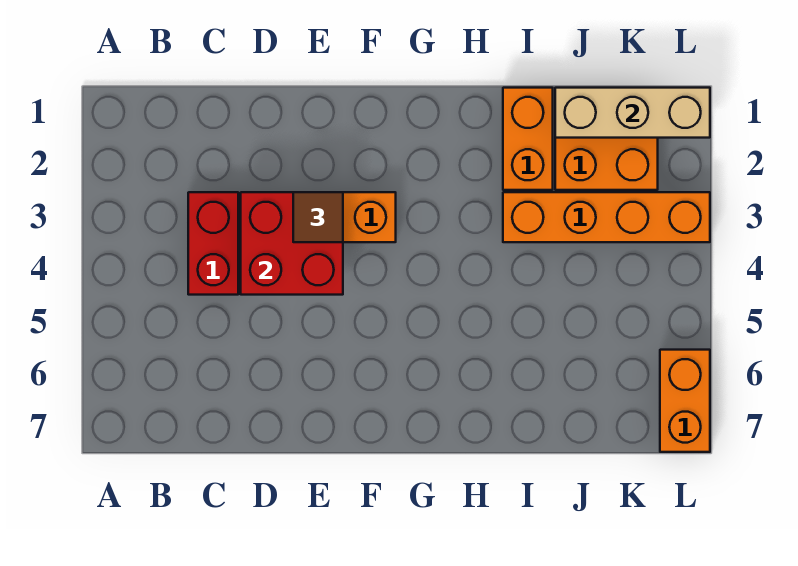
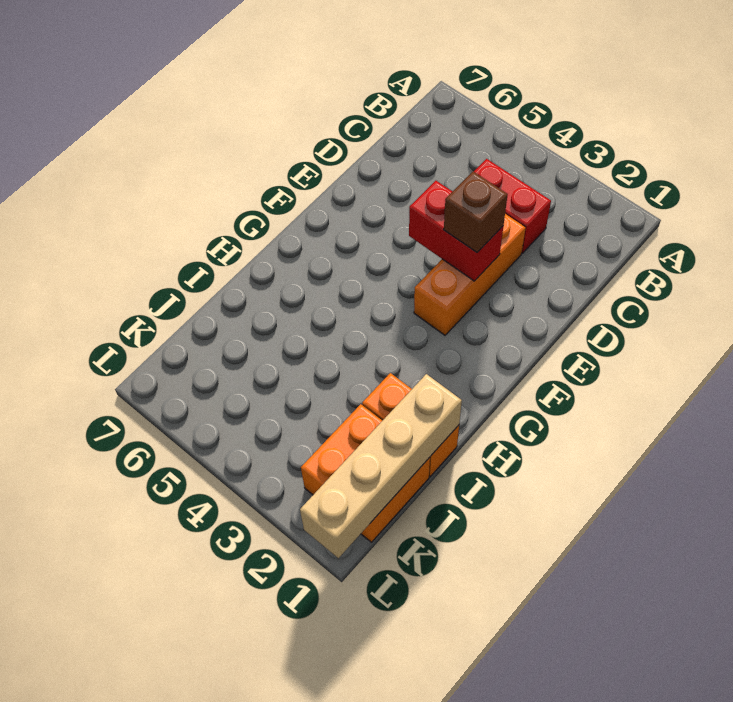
red brick D3:E4 level 2 -> red brick E3:E4 level 2
brown tile E3 level 3 -> brown brick E3 level 3
orange brick I3:L3 level 1 -> none
tan brick J1:L1 level 2 -> tan brick I1:L1 level 2
orange brick L6:L7 level 1 -> none

